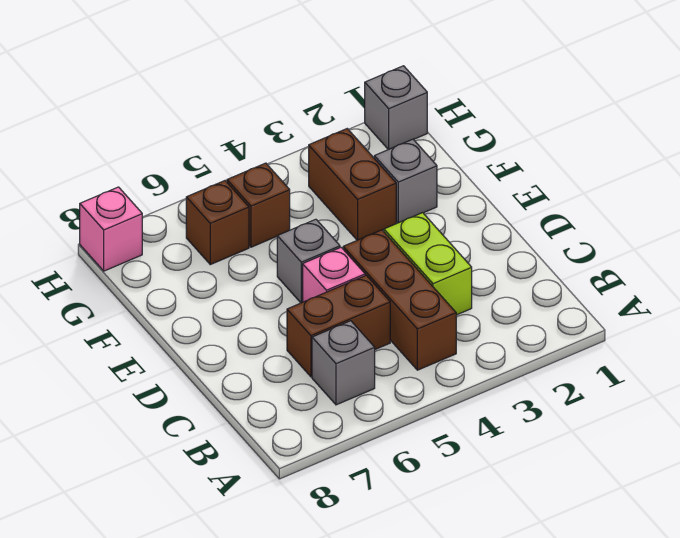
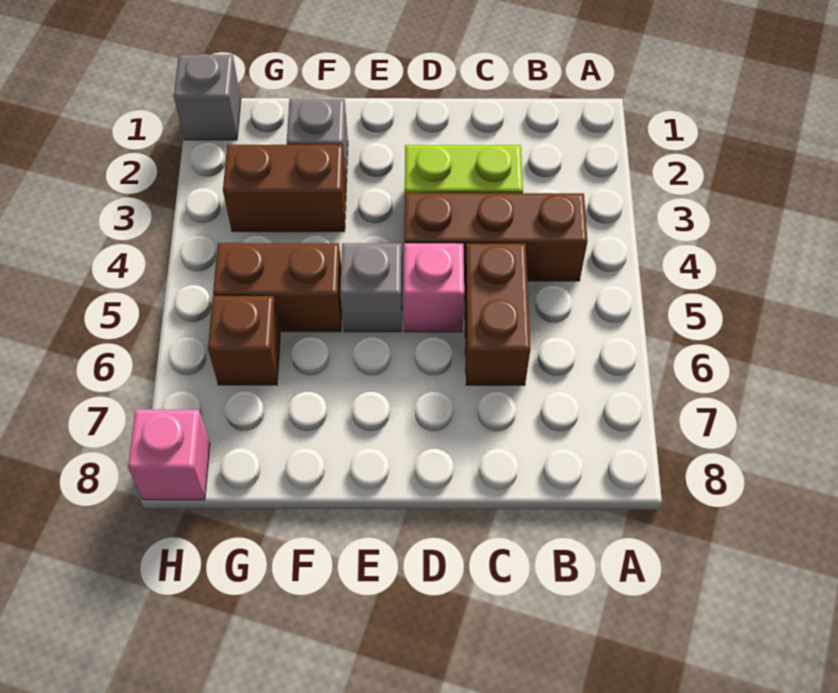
grey brick B6 level 1 -> none
brown brick G5 level 1 -> brown brick F5:G5 level 1

